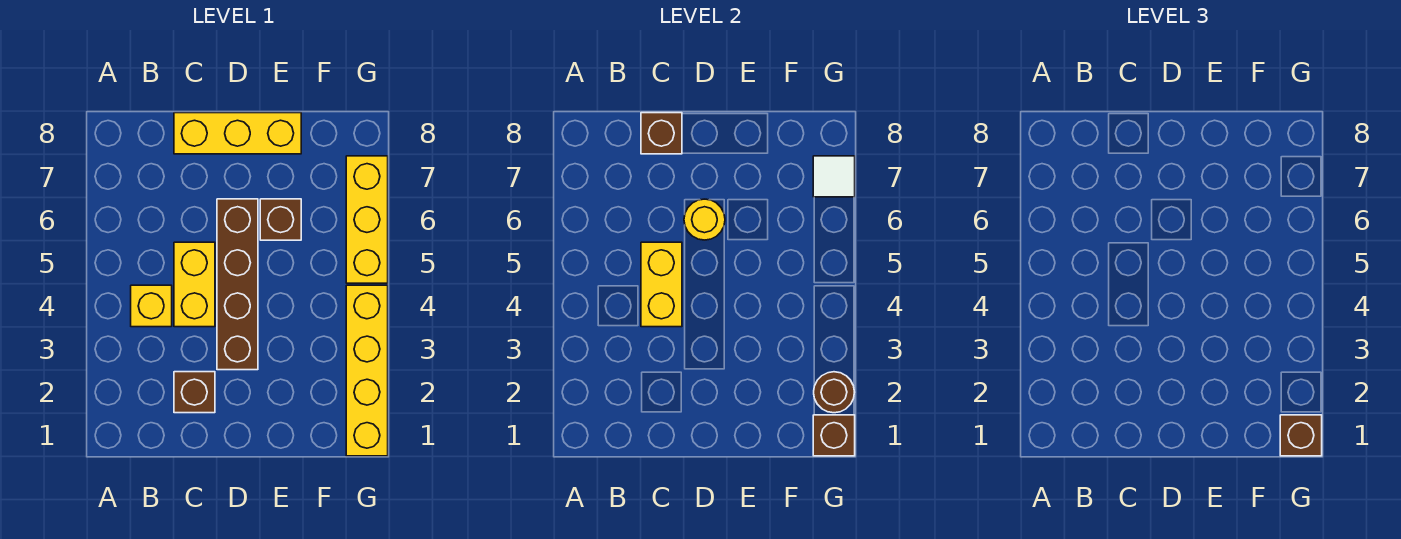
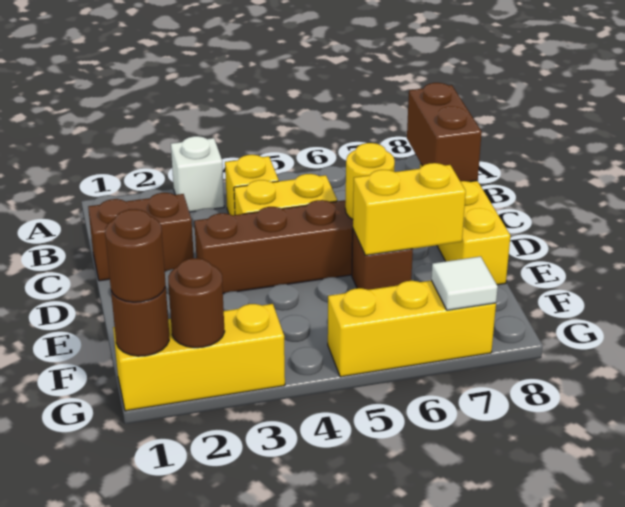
none -> white brick A3 level 1
brown brick C2 level 1 -> brown brick C1:C2 level 1
yellow brick C4:C5 level 2 -> yellow brick E6:E7 level 2
brown brick C8 level 2 -> brown brick B8:C8 level 2
yellow brick G1:G4 level 1 -> yellow brick G1:G3 level 1
brown brick G1 level 2 -> brown round brick G1 level 2
brown brick G1 level 3 -> brown round brick G1 level 3

